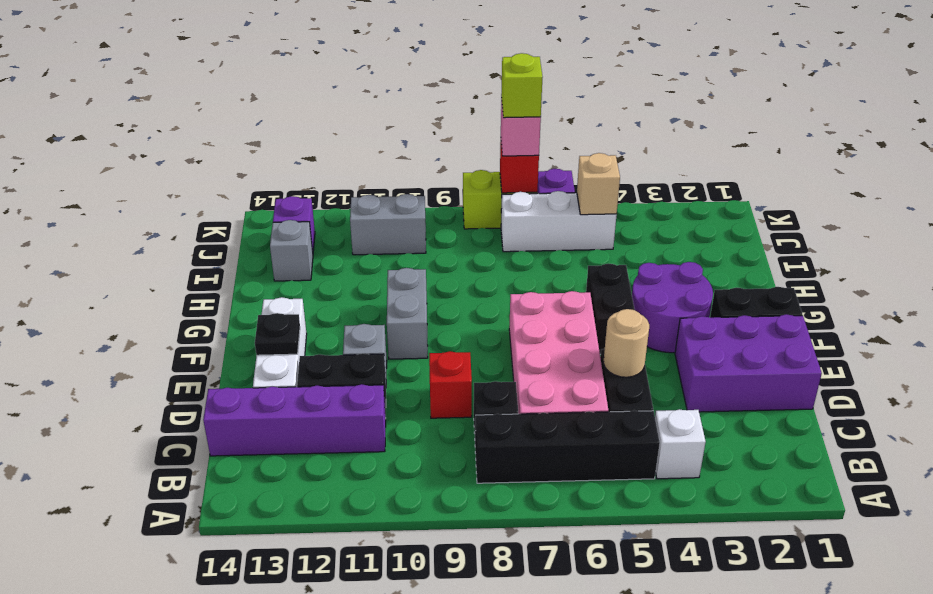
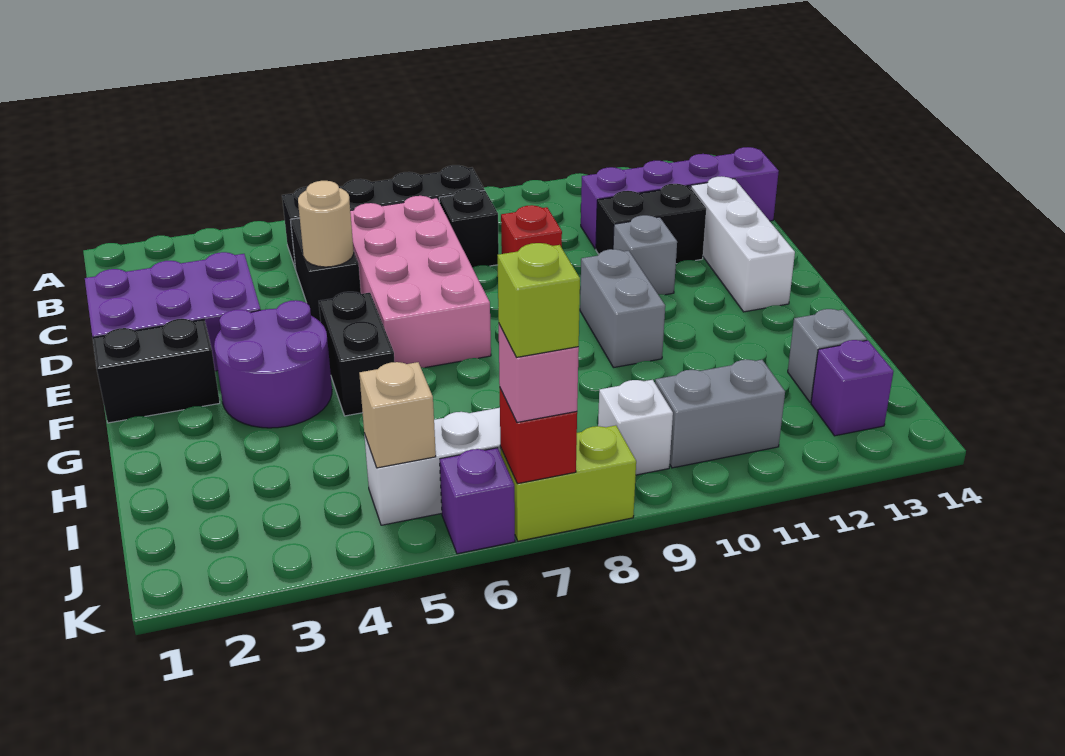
white brick B4 level 1 -> white brick J9 level 1
black plate E13 level 2 -> none

